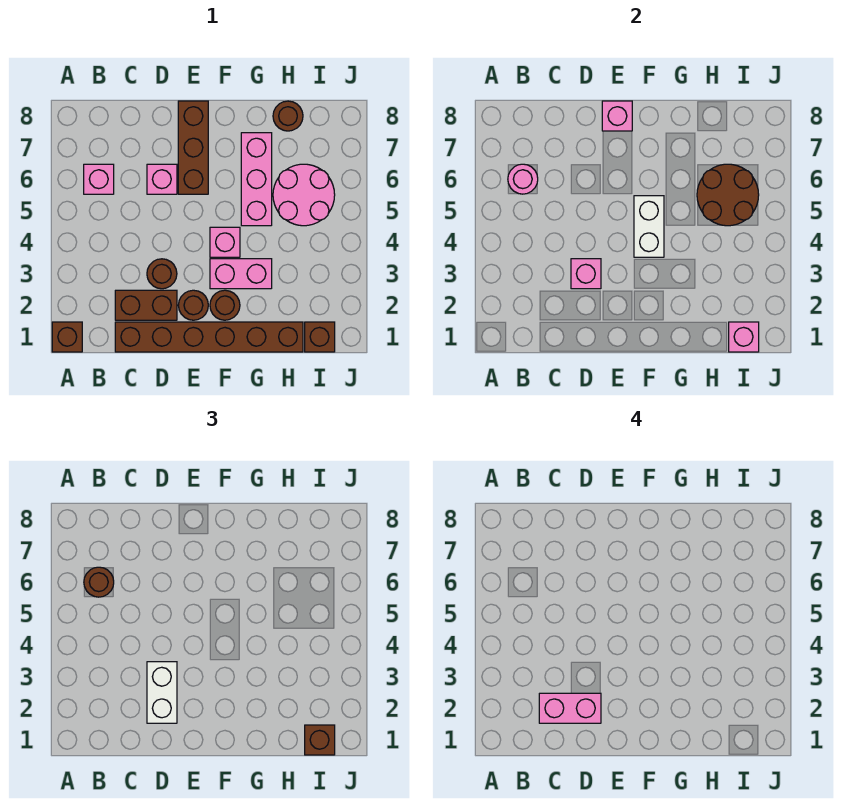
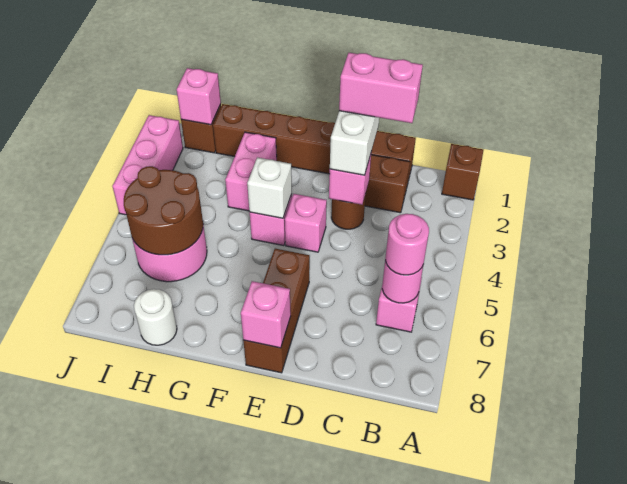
brown round brick B6 level 3 -> pink round brick B6 level 3
pink brick D6 level 1 -> pink brick E4 level 1
brown round brick E2 level 1 -> none
brown round brick F2 level 1 -> none
pink brick F3:G3 level 1 -> pink brick G2:G3 level 1
white brick F4:F5 level 2 -> white brick F4 level 2
pink brick G5:G7 level 1 -> pink brick J2:J4 level 1
brown round brick H8 level 1 -> white round brick H8 level 1
brown brick I1 level 3 -> none

